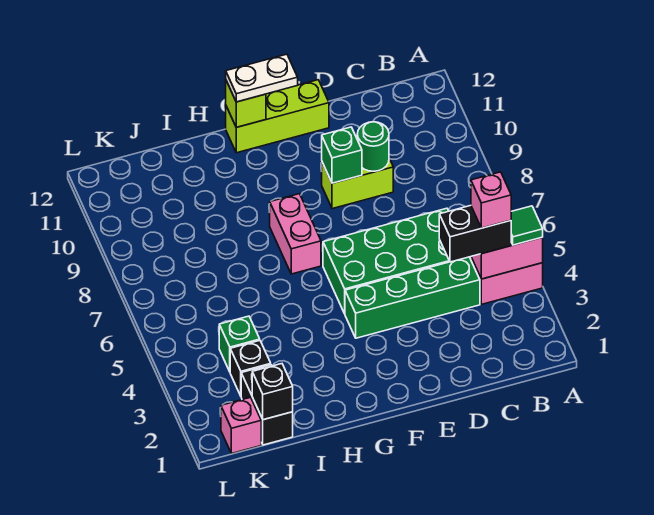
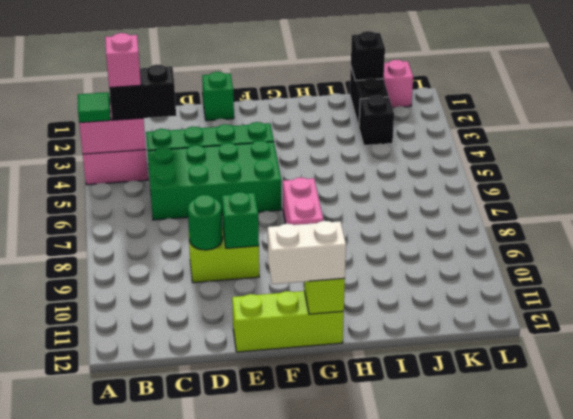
white plate F12:G12 level 3 -> white brick F12:G12 level 3
green brick J4 level 1 -> green brick E1 level 1

